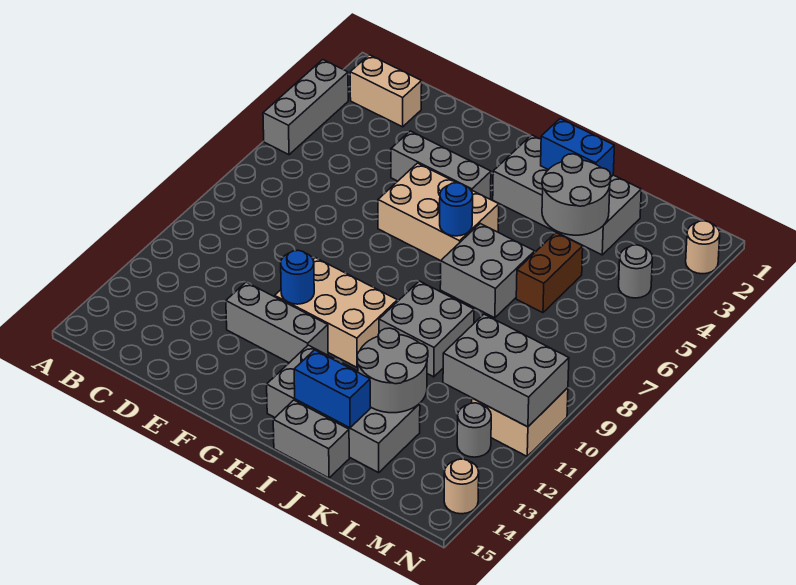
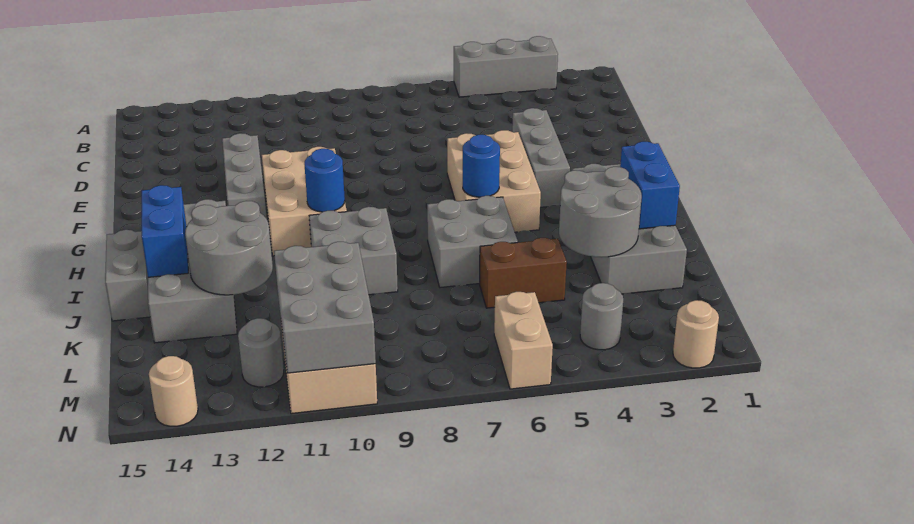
tan brick B2:C2 level 1 -> tan brick M6:N6 level 1
blue round brick F11 level 2 -> blue round brick H10 level 2

